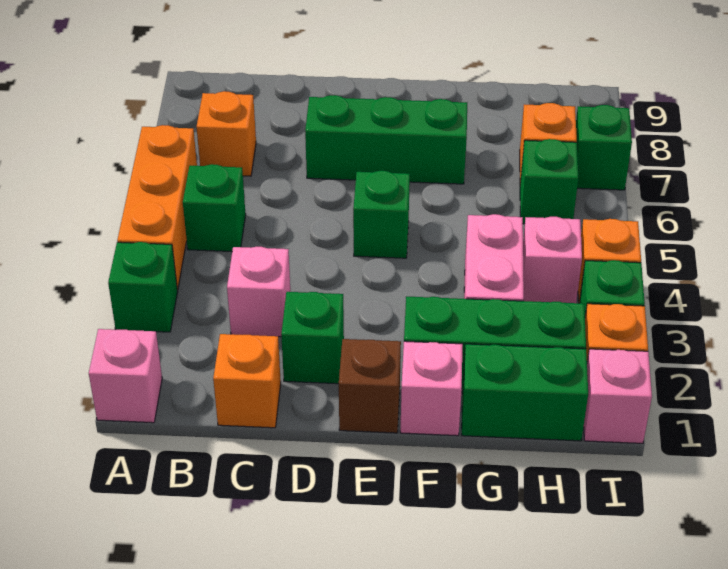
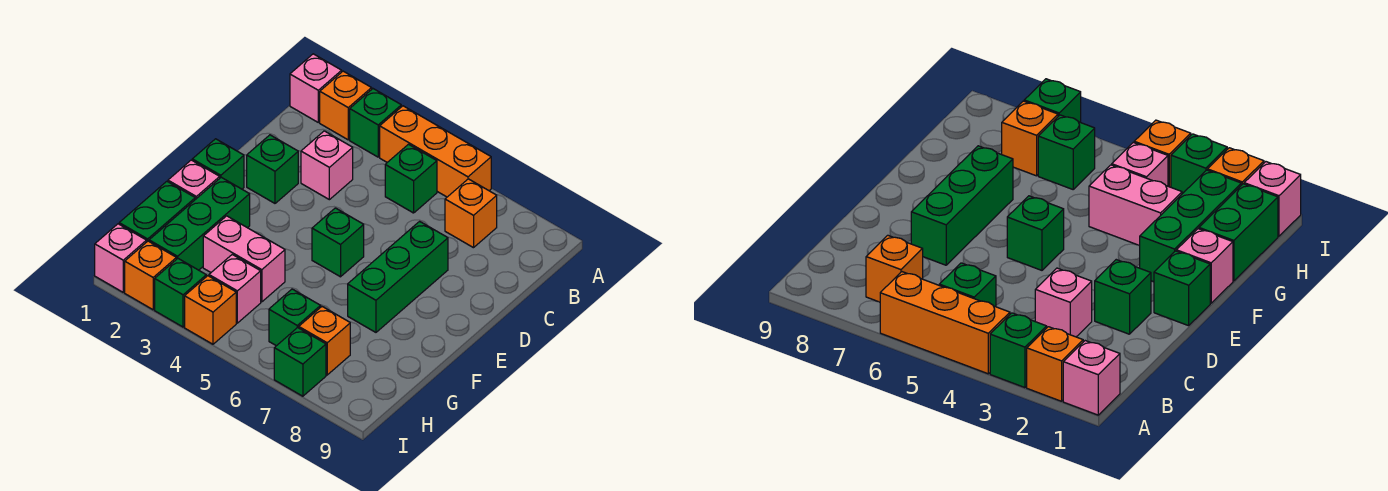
orange brick C1 level 1 -> orange brick A2 level 1
brown brick E1 level 1 -> green brick E1 level 1

